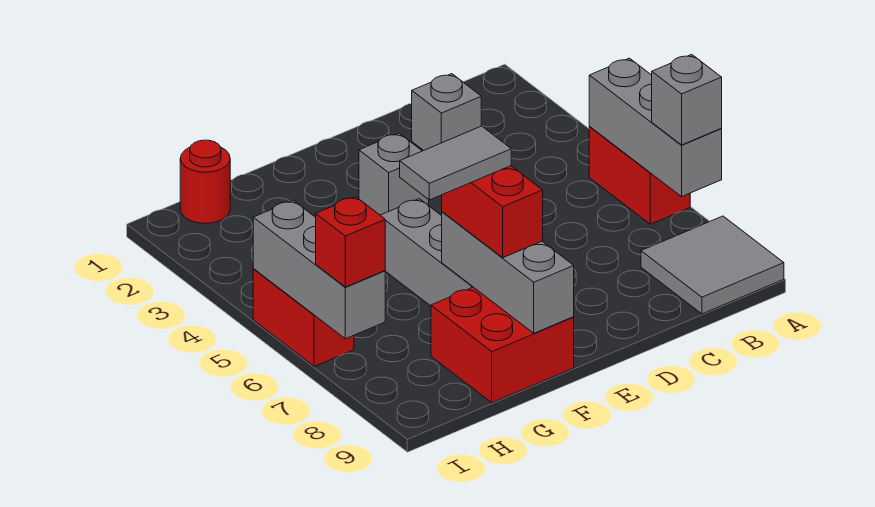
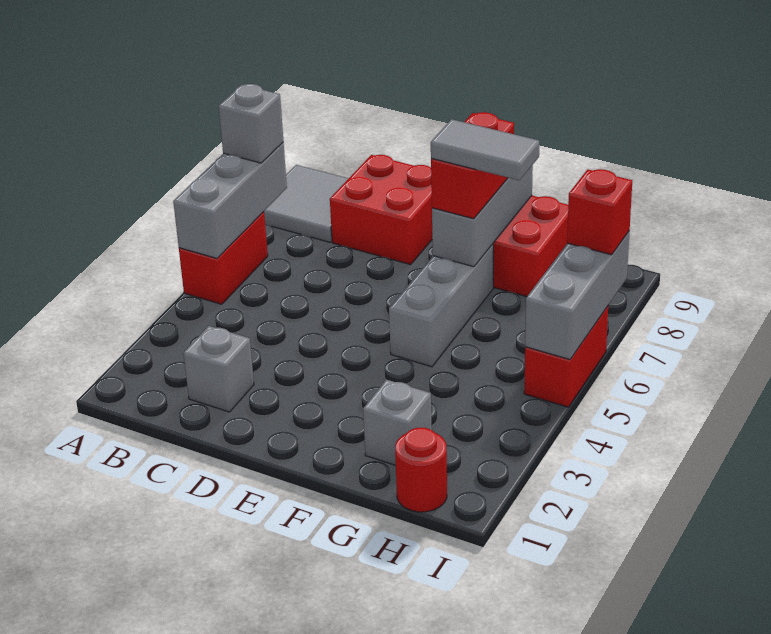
none -> red brick C8:D9 level 1
grey brick E3 level 1 -> grey brick G2 level 1

